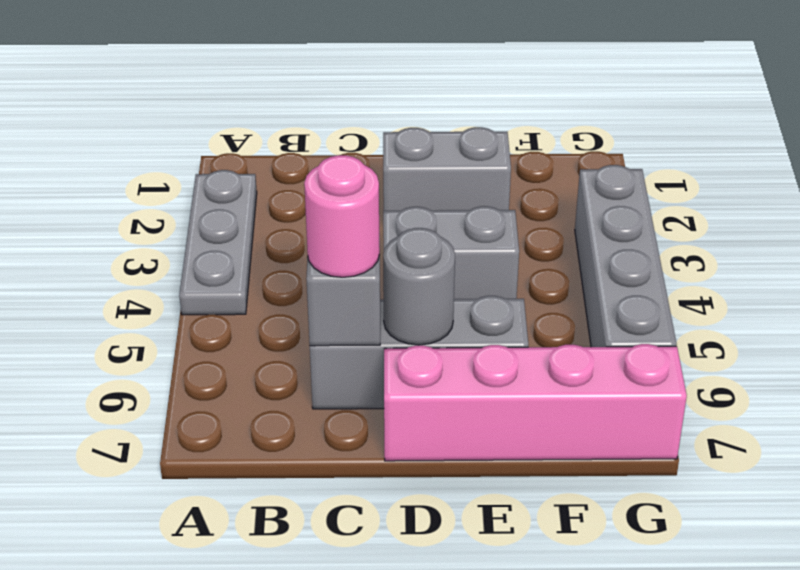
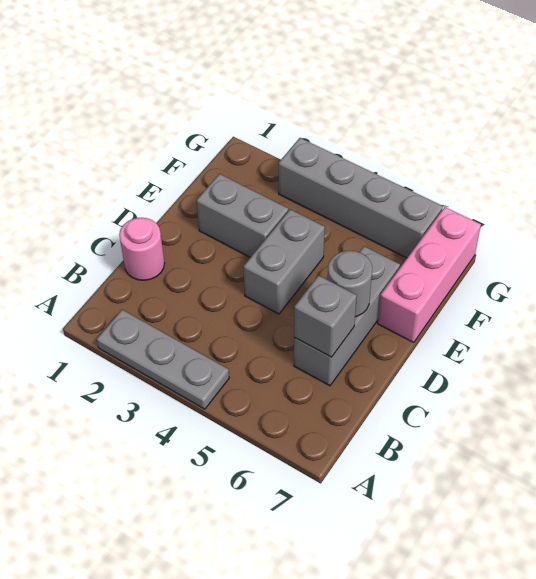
pink round brick C6 level 3 -> pink round brick C1 level 1
grey brick D2:E2 level 1 -> grey brick E2:E3 level 1
pink brick D7:G7 level 1 -> pink brick E7:G7 level 1

